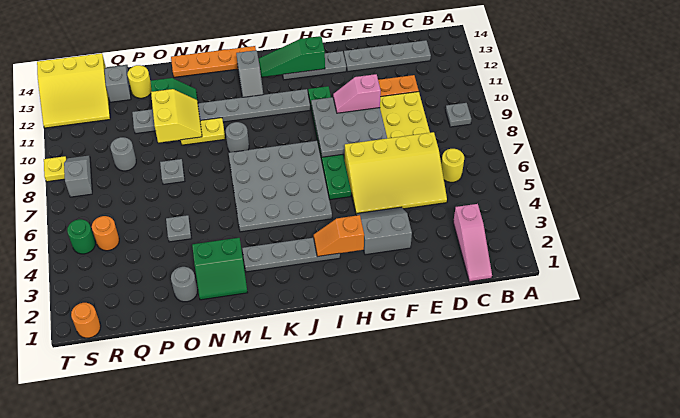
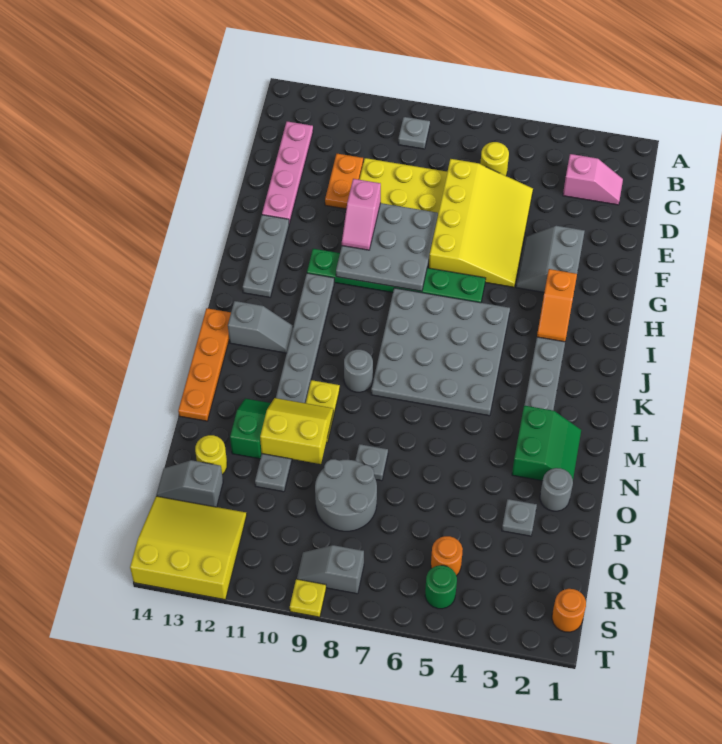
pink slope C1:C3 level 1 top 3 -> pink slope C2:C3 level 1 top 3
grey plate C13:F13 level 1 -> pink plate C13:F13 level 1
green slope H13:J13 level 2 top H -> none
grey plate O5 level 1 -> grey plate P3 level 1
grey round brick Q9 level 1 -> grey round brick P8:Q9 level 1
yellow slope R12:T14 level 1 top 14 -> yellow slope R12:T14 level 1 top T

